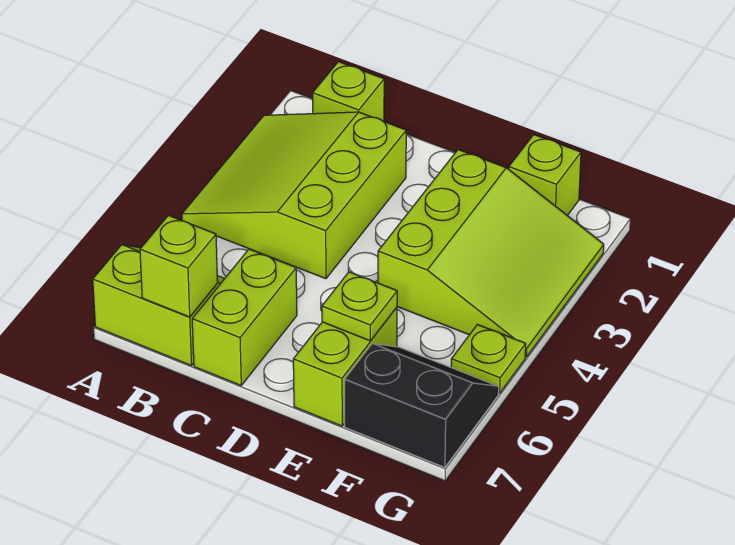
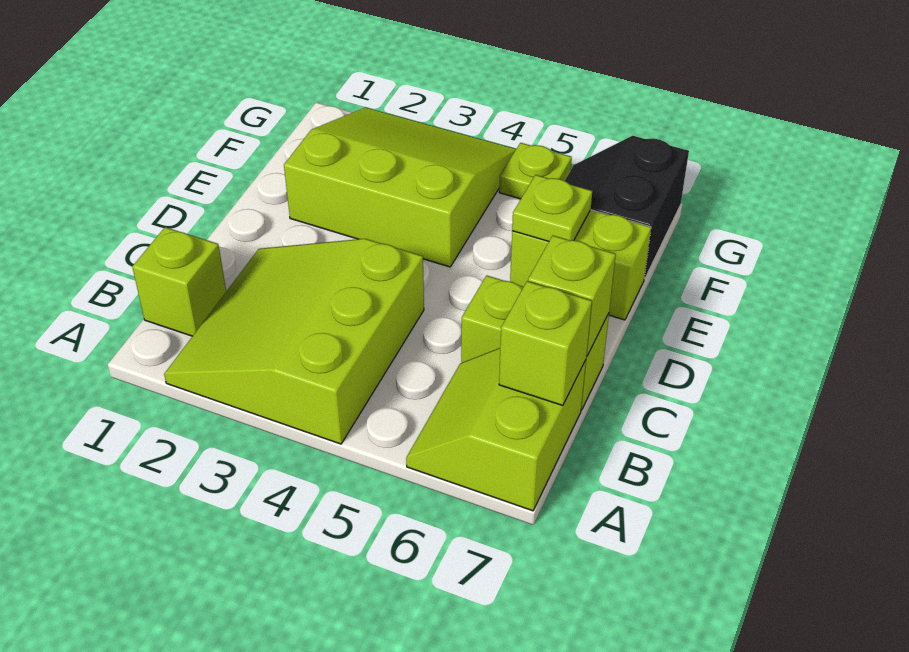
lime slope A2:C4 level 1 top C -> lime slope A2:C4 level 1 top 4
lime brick F1 level 1 -> lime brick C7 level 2

